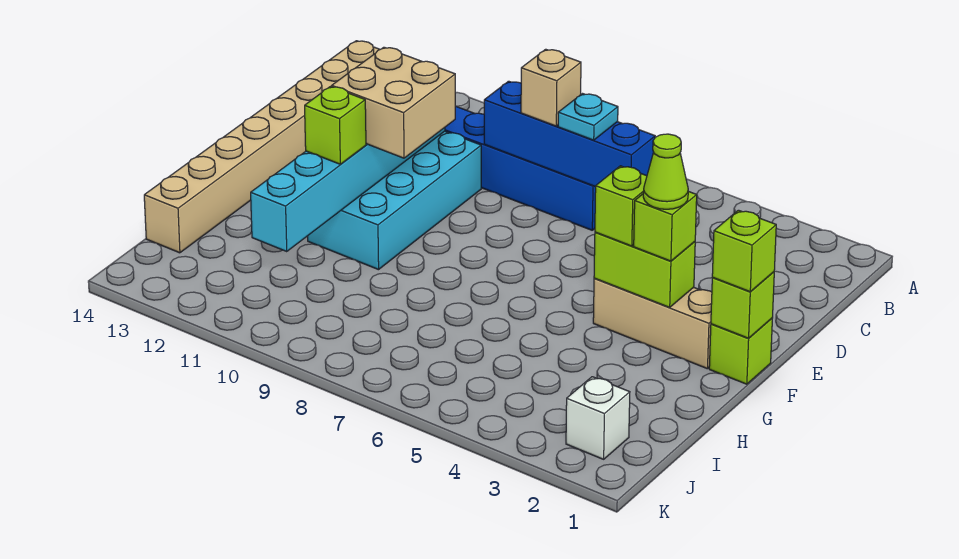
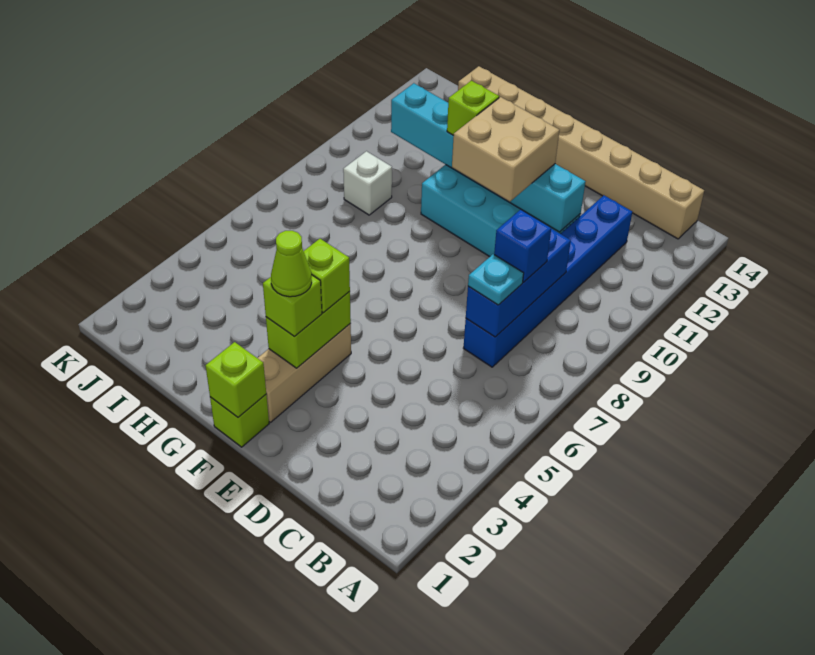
blue brick C6:C9 level 2 -> blue brick C7:C9 level 2
tan brick C8 level 3 -> blue brick C8 level 3
lime brick F1 level 3 -> none
white brick J2 level 1 -> white brick I9 level 1

